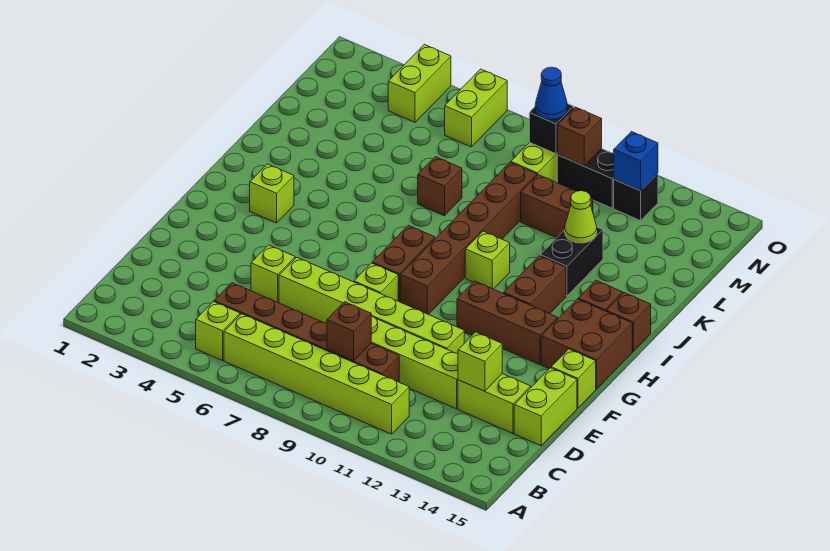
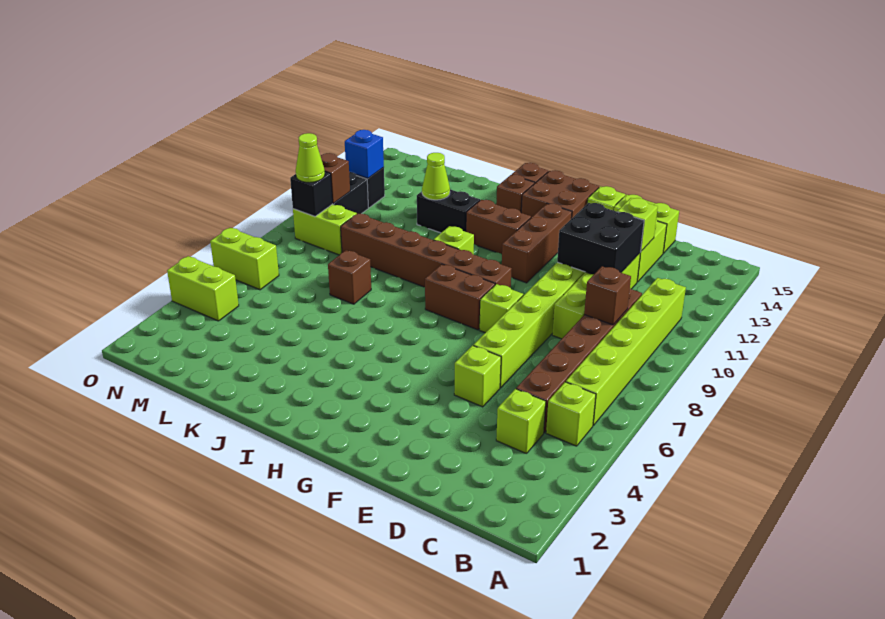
none -> black brick D11:E12 level 2
lime brick H3 level 1 -> lime brick C4 level 1
brown brick L10:L11 level 1 -> none
blue cone N9 level 3 -> lime cone N9 level 3

